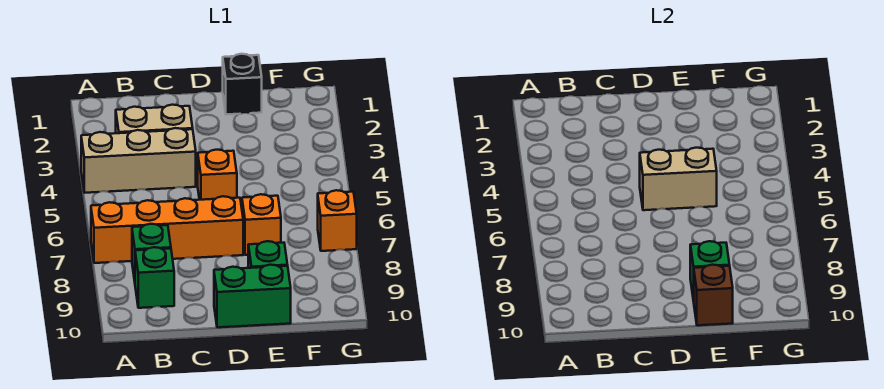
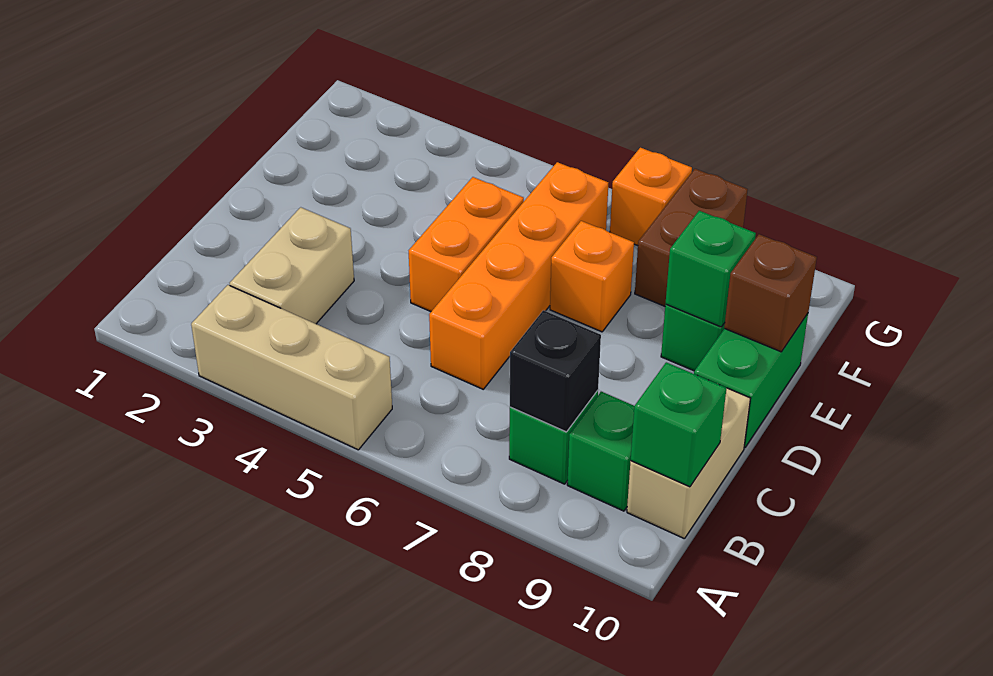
tan brick A4:C4 level 1 -> tan brick A3:A5 level 1
orange brick A7:D7 level 1 -> orange brick C6:F6 level 1
none -> green brick B10 level 2
orange brick D5 level 1 -> orange brick D5:E5 level 1
tan brick D5:E5 level 2 -> tan brick B10:C10 level 1
black brick E1 level 1 -> black brick B8 level 2
none -> brown brick F8:G8 level 1

